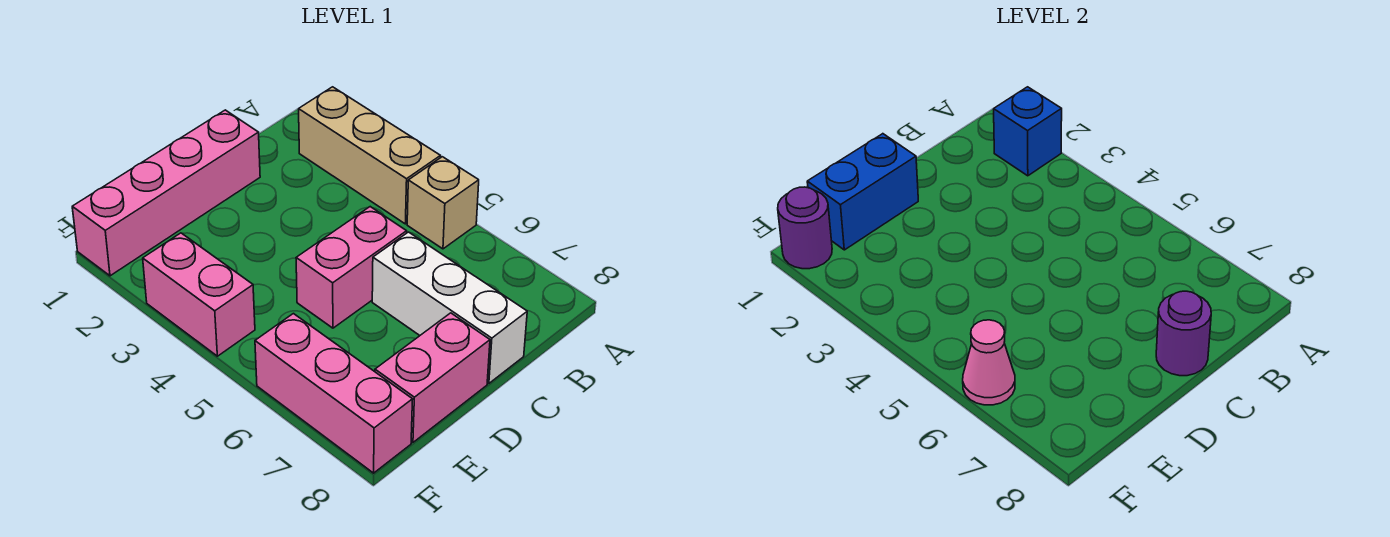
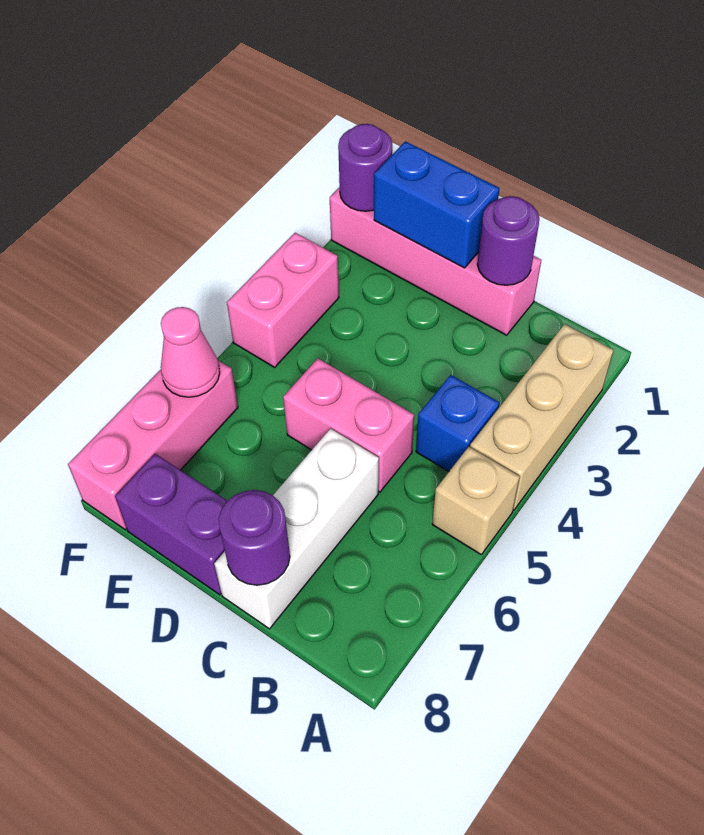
blue brick A2 level 2 -> blue brick B4 level 1
none -> purple round brick C1 level 2
pink brick D8:E8 level 1 -> purple brick D8:E8 level 1

